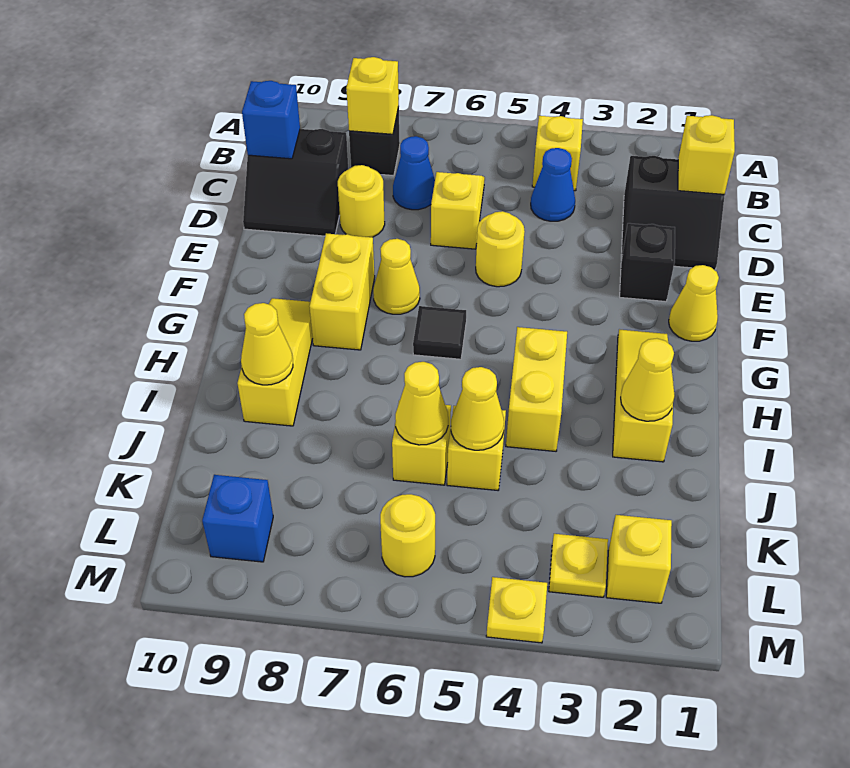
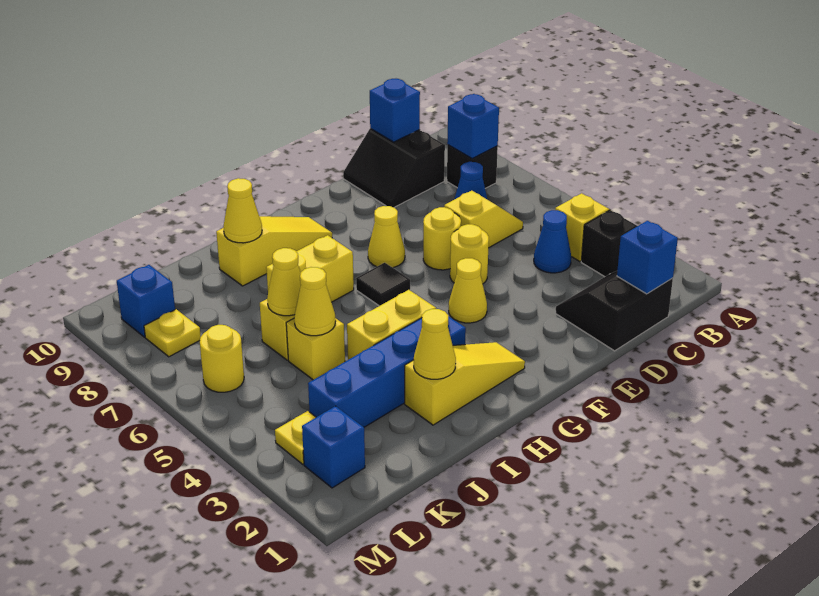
yellow brick B8 level 2 -> blue brick B8 level 2
black slope C1:D2 level 1 top C -> black slope C1:D2 level 1 top 1
yellow brick C1 level 2 -> blue brick C1 level 2
yellow round brick D8 level 1 -> yellow round brick E6 level 1
black brick E2 level 1 -> black brick B3 level 1
yellow cone F1 level 1 -> yellow cone F4 level 1
yellow brick F8:G8 level 1 -> yellow brick H7:I7 level 1
none -> blue brick H3:K3 level 1
yellow brick L2 level 1 -> blue brick L2 level 1
yellow plate M4 level 1 -> yellow plate L8 level 1

